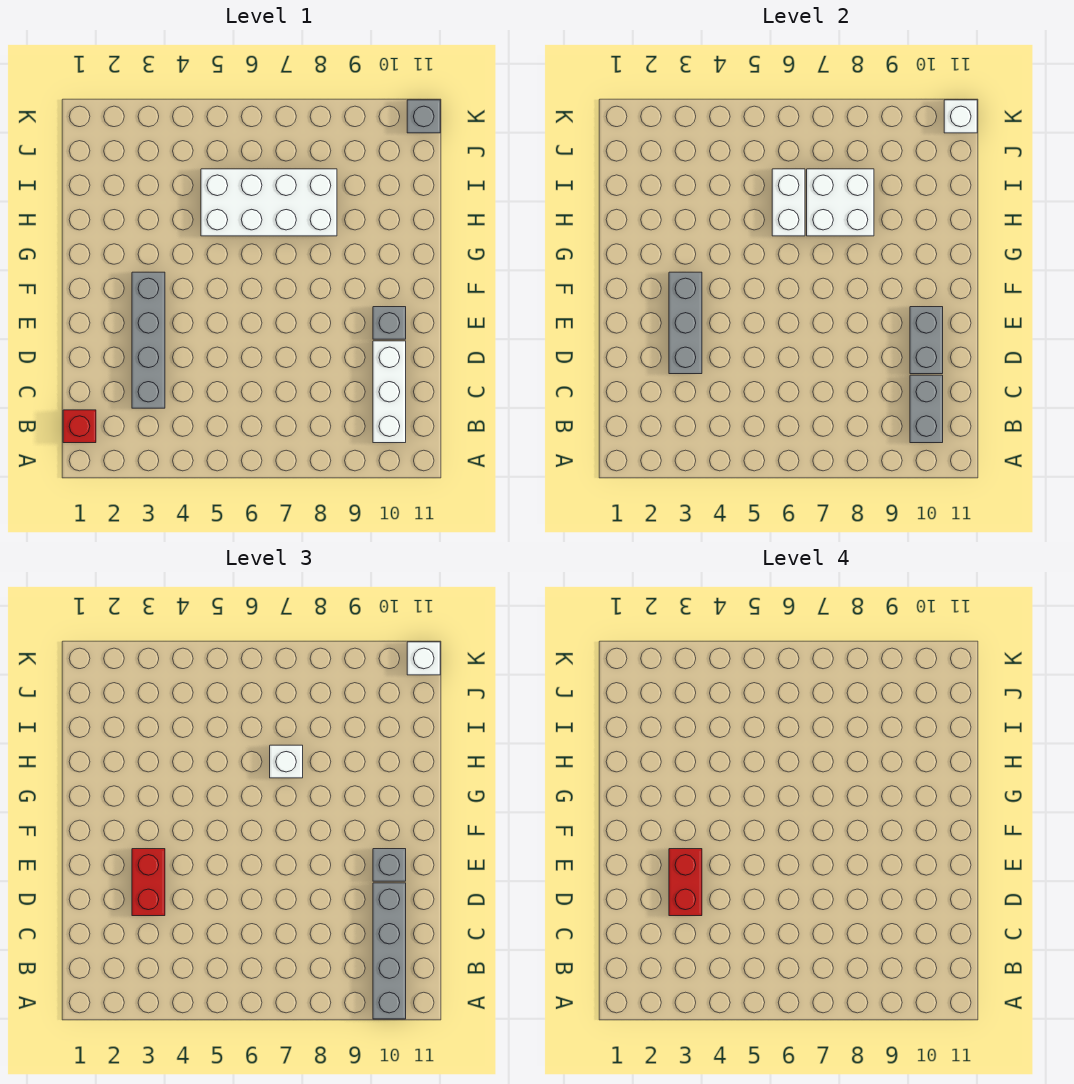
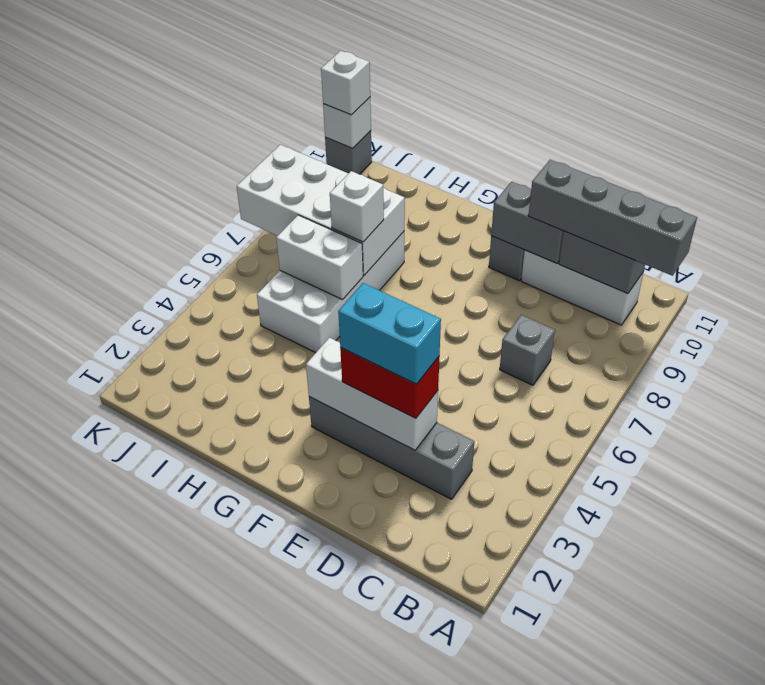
red brick B1 level 1 -> none
grey brick D3:F3 level 2 -> white brick D3:F3 level 2
red brick D3:E3 level 4 -> cyan brick D3:E3 level 4
grey brick E10 level 3 -> grey brick C7 level 1
white brick H7:I8 level 2 -> white brick H7:K8 level 2

